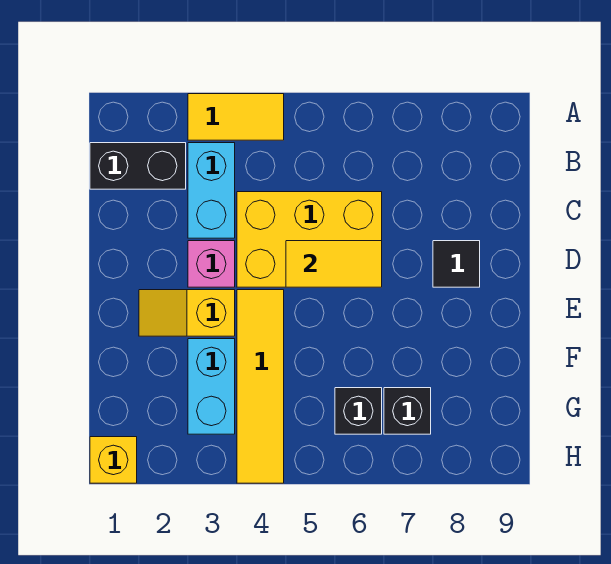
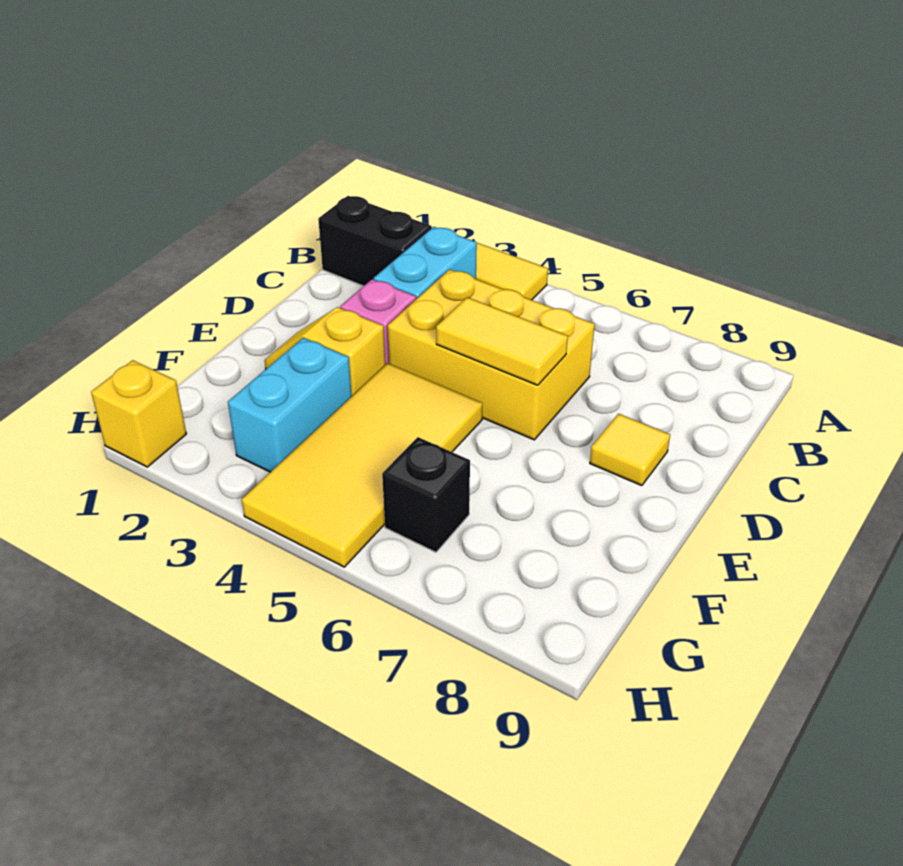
black tile D8 level 1 -> yellow tile D8 level 1
yellow tile E4:H4 level 1 -> yellow tile E4:H5 level 1
black brick G7 level 1 -> none

